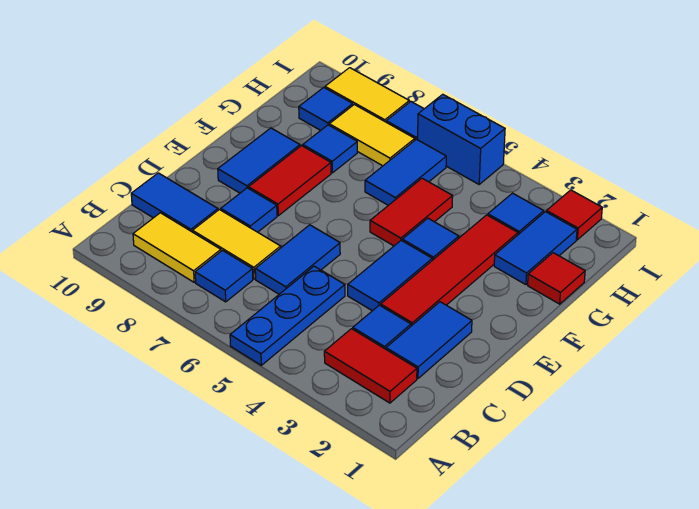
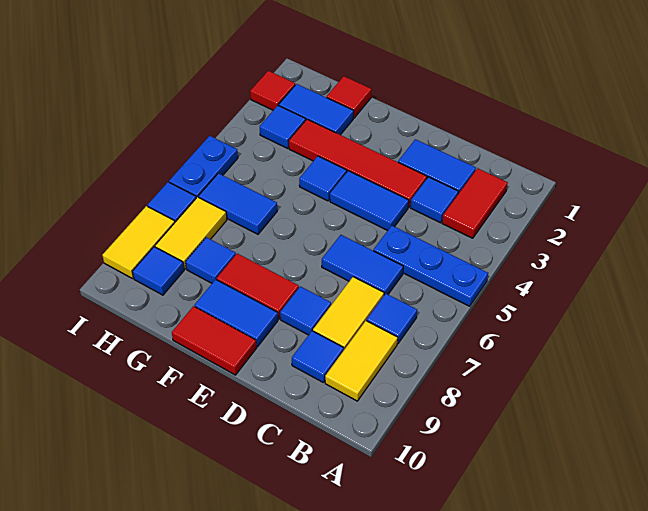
blue tile C9:C10 level 1 -> blue tile C9 level 1
red tile F5:G5 level 1 -> red tile E10:F10 level 1
blue brick I5:I6 level 1 -> blue plate I5:I6 level 1

